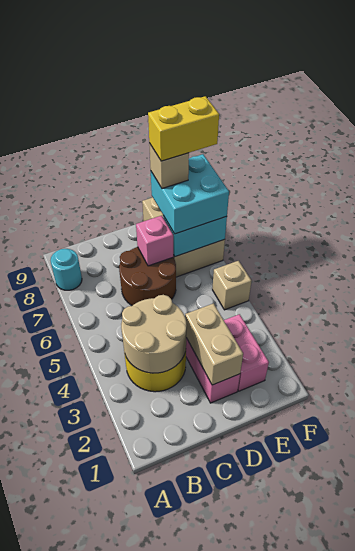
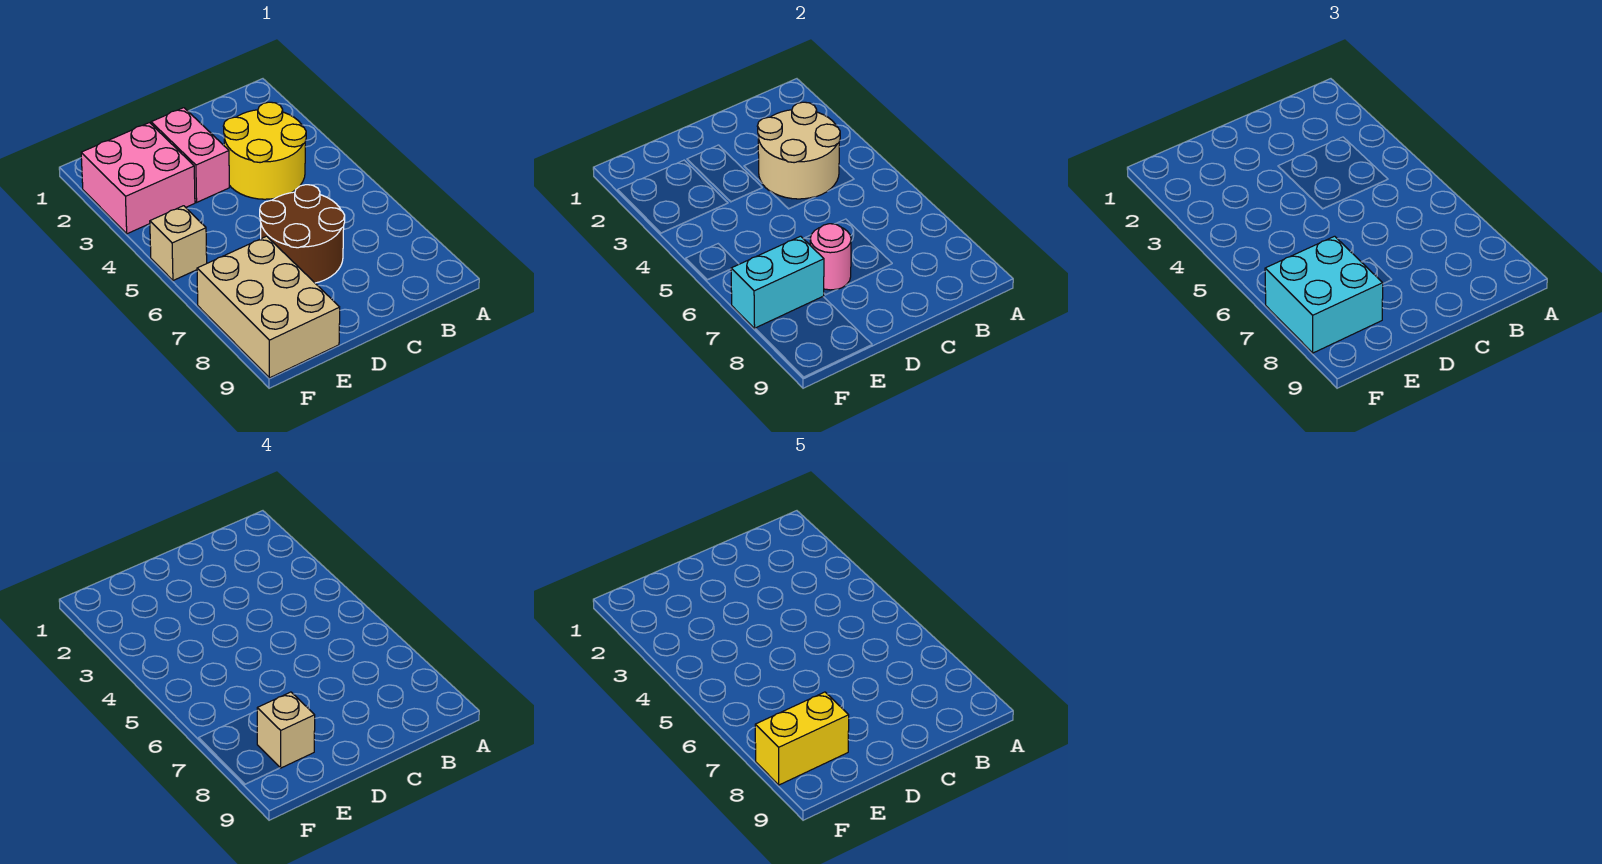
cyan round brick A8 level 1 -> none
tan brick D2:D3 level 2 -> none
pink brick D7 level 2 -> pink round brick D7 level 2
pink brick E2:E3 level 1 -> pink brick E2:F3 level 1

